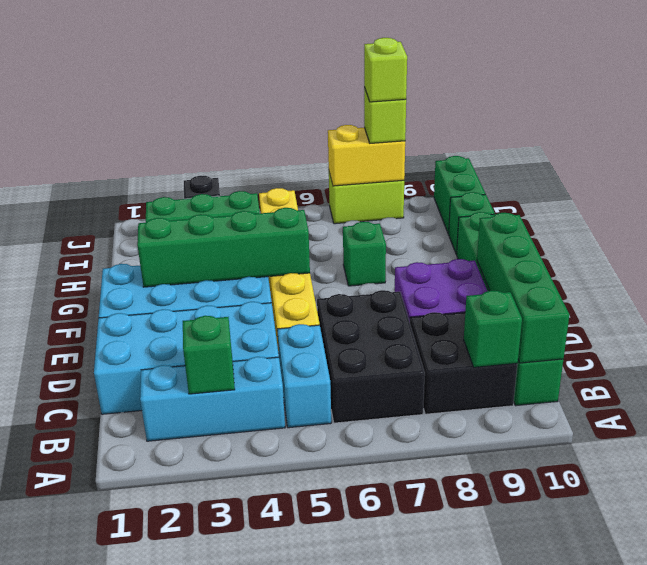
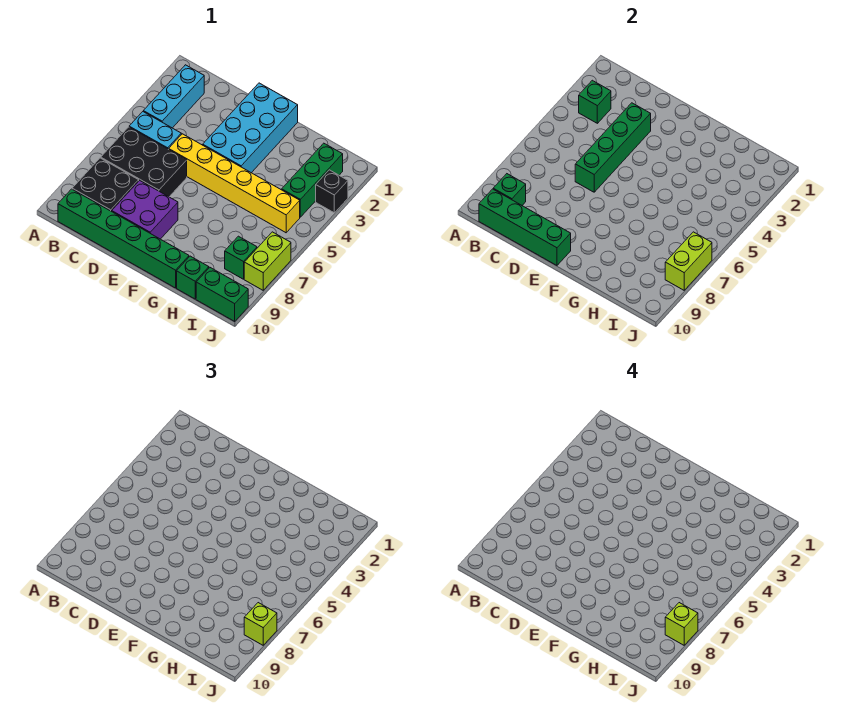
cyan brick C1:D4 level 1 -> none
green brick F2:F5 level 2 -> green brick D3:D6 level 2
green brick G7 level 1 -> green brick I8 level 1
yellow brick J7:J8 level 2 -> lime brick J7:J8 level 2

